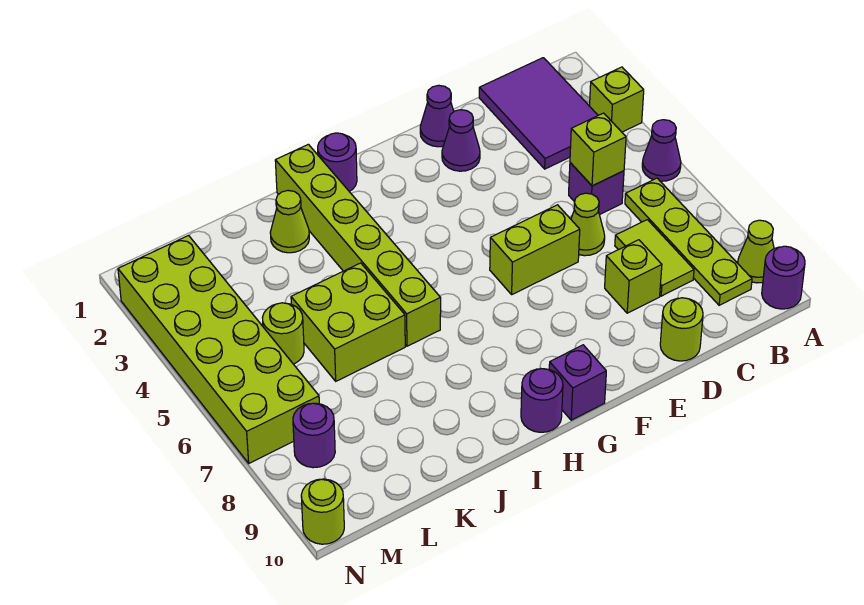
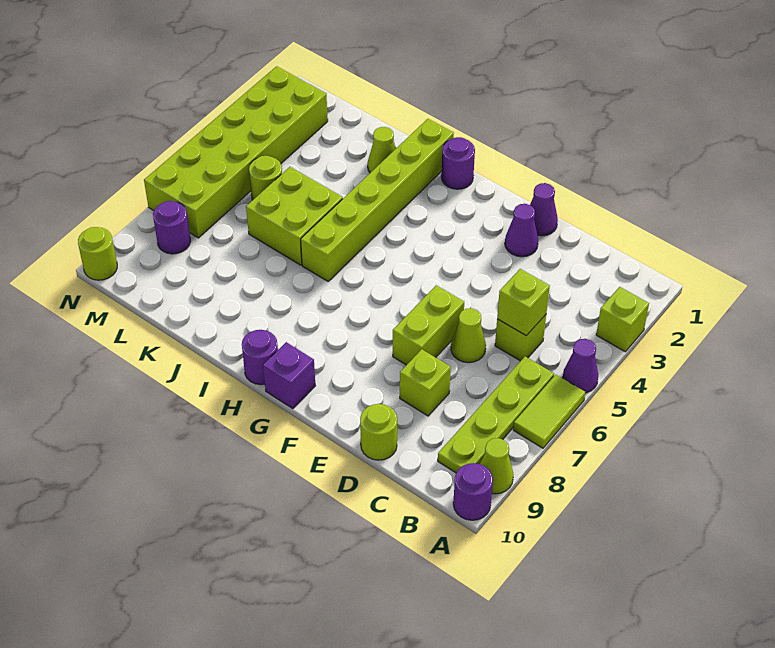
purple tile B1:C3 level 1 -> none
purple brick C5 level 1 -> lime brick C5 level 1
lime tile C7:C8 level 1 -> lime tile A6:A7 level 1
lime brick E6:F6 level 1 -> lime brick E6:E7 level 1

